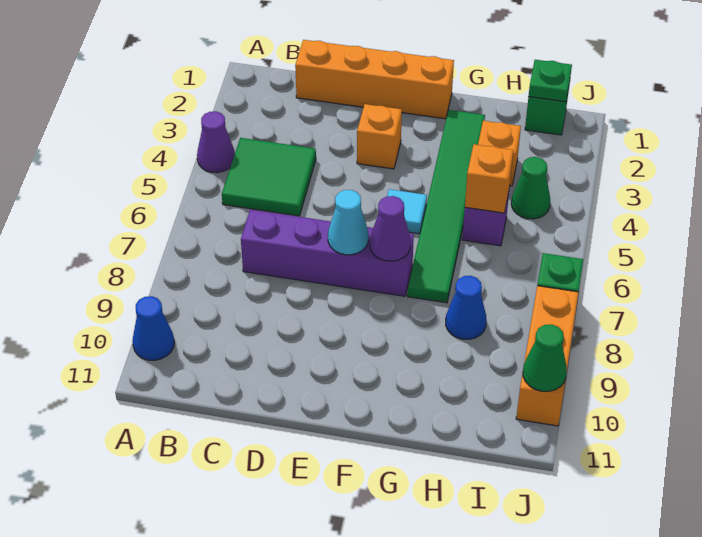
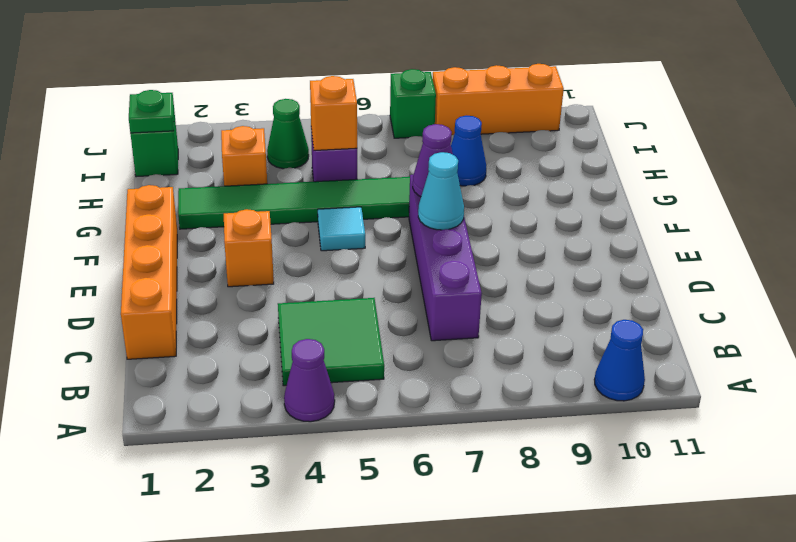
green cone J10 level 2 -> none

